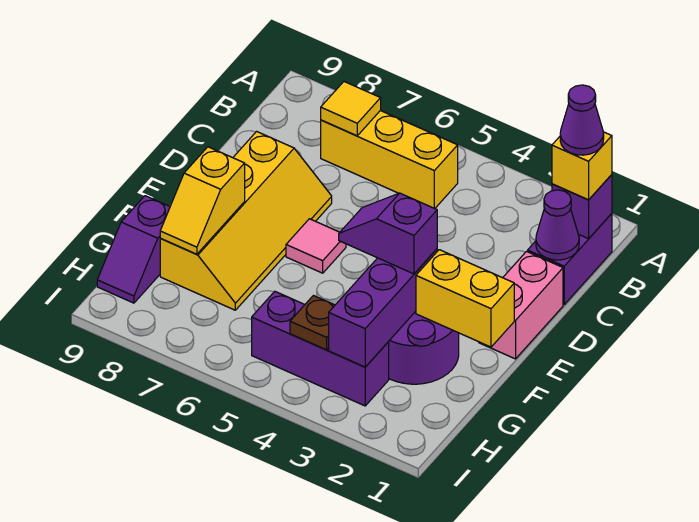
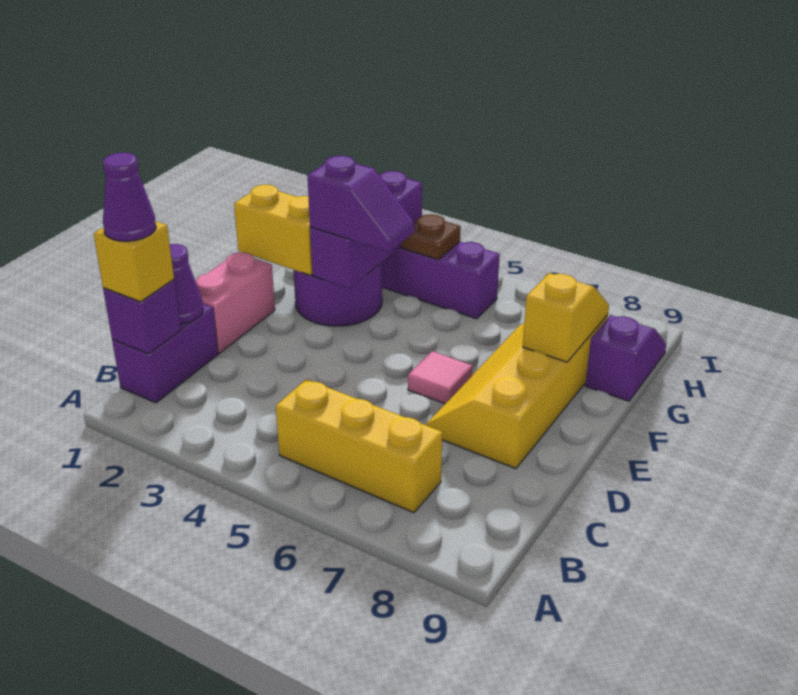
yellow tile B7 level 2 -> none

